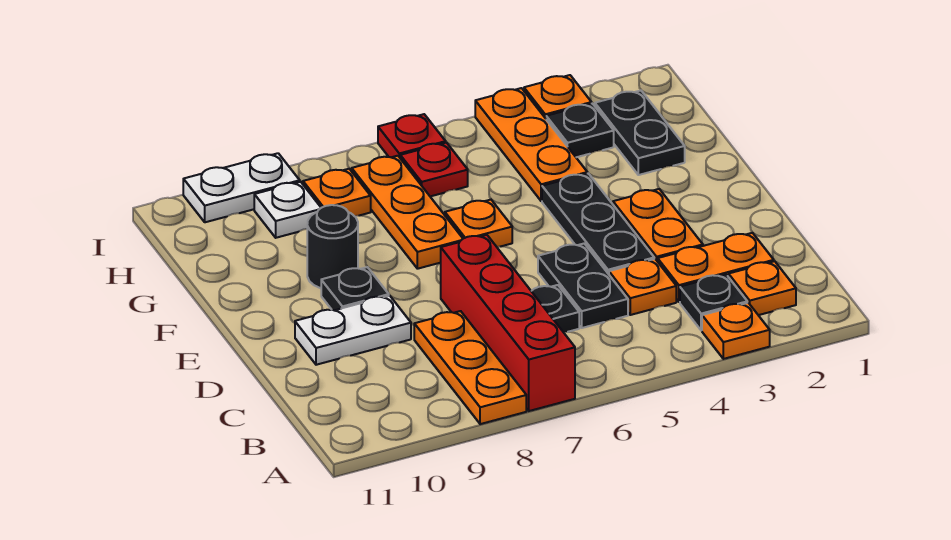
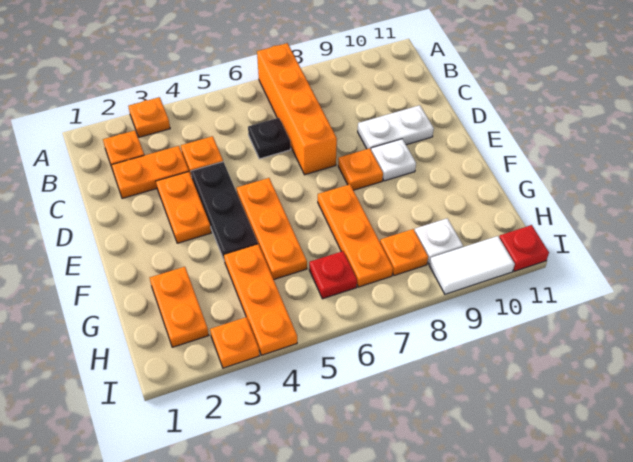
red brick A7:D7 level 1 -> orange brick A7:D7 level 1
orange plate A8:C8 level 1 -> orange plate E5:G5 level 1
black plate B3 level 1 -> none
black plate C5:D5 level 1 -> none
black plate E9 level 1 -> white plate E9 level 1
orange plate F6 level 1 -> orange plate E8 level 1
black round brick F9 level 1 -> none
black plate G2:H2 level 1 -> orange plate G2:H2 level 1
black plate H3 level 1 -> none
red plate I6 level 1 -> red plate I11 level 1
white plate I9:I10 level 1 -> white tile I9:I10 level 1

